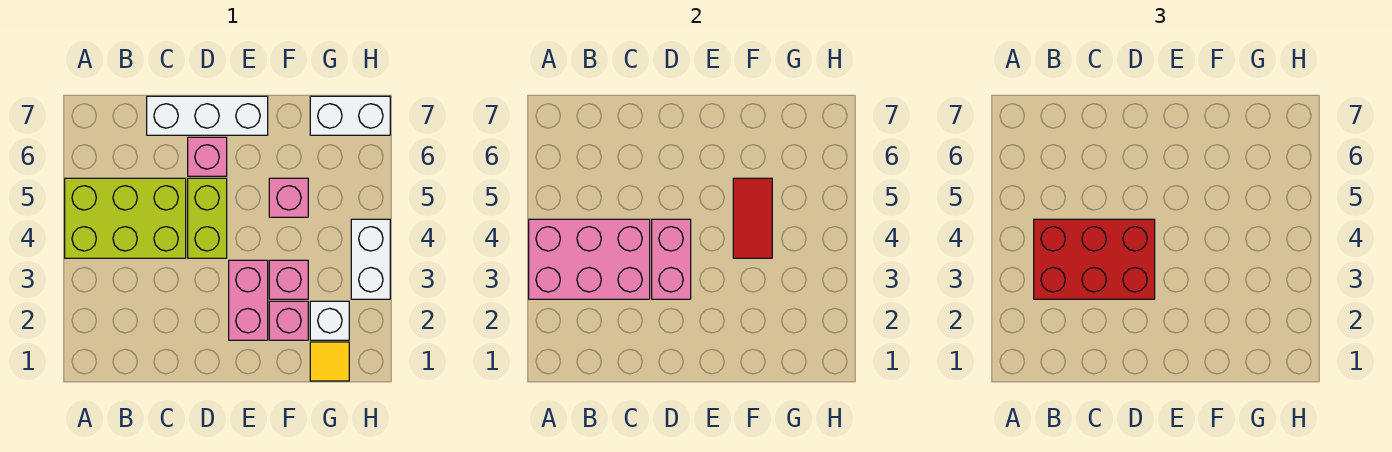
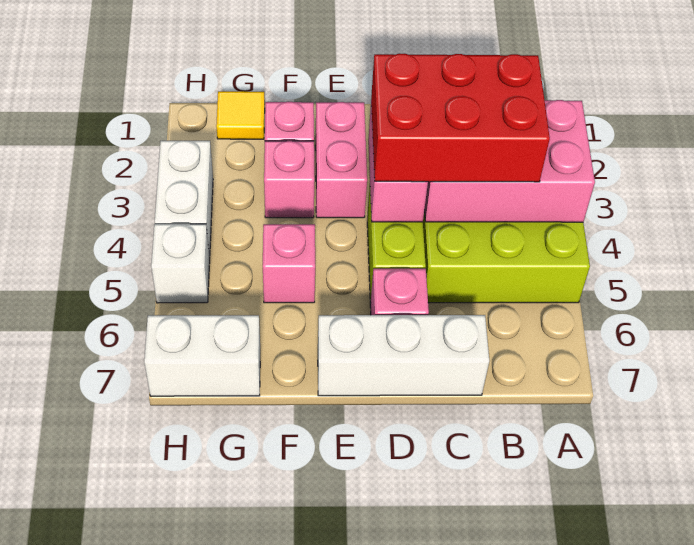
red tile F4:F5 level 2 -> none
white brick G2 level 1 -> white brick H5 level 1

